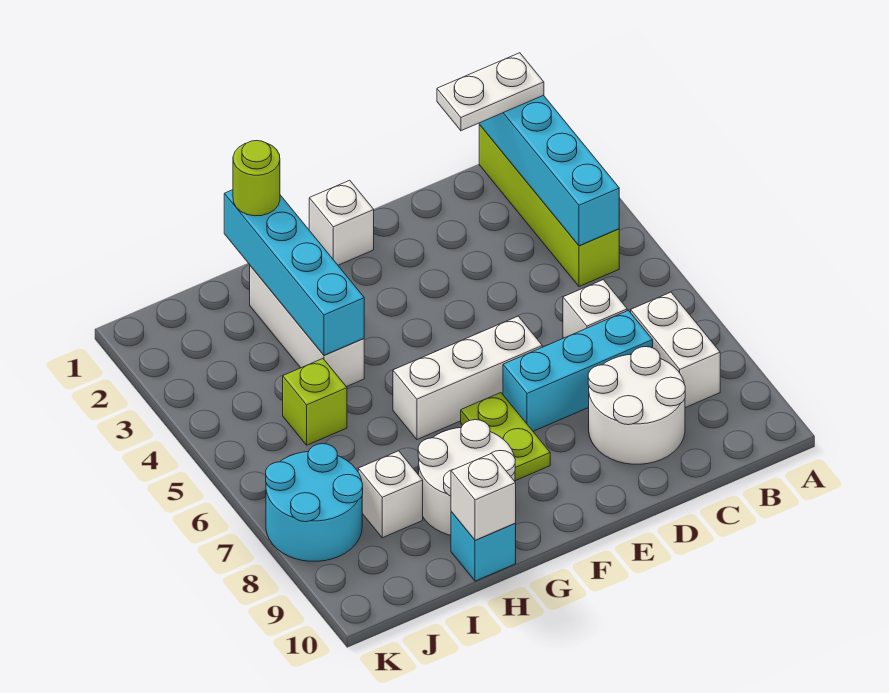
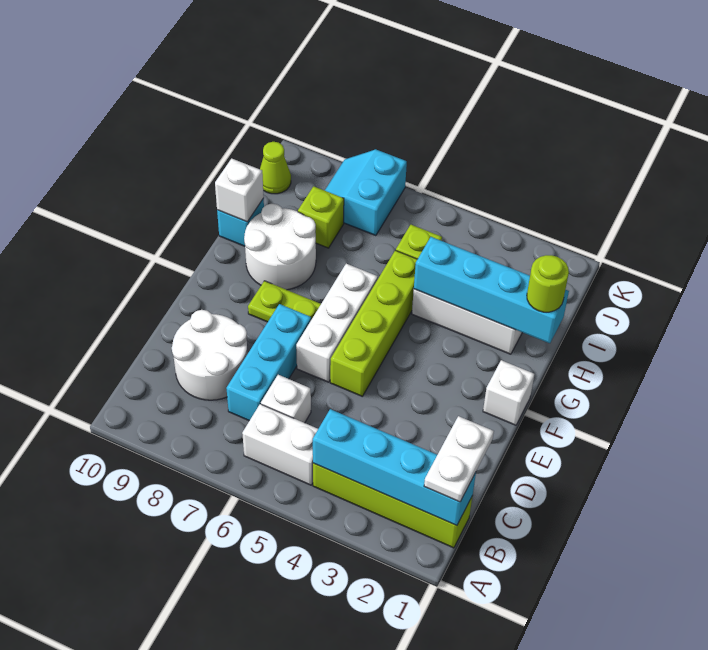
white brick B7:B8 level 1 -> white brick B5:B6 level 1
none -> lime brick E5:H5 level 1
white brick I8 level 1 -> lime brick I8 level 1
cyan round brick J7:K8 level 1 -> cyan slope J7:K8 level 1 top 7
none -> lime cone J10 level 1

